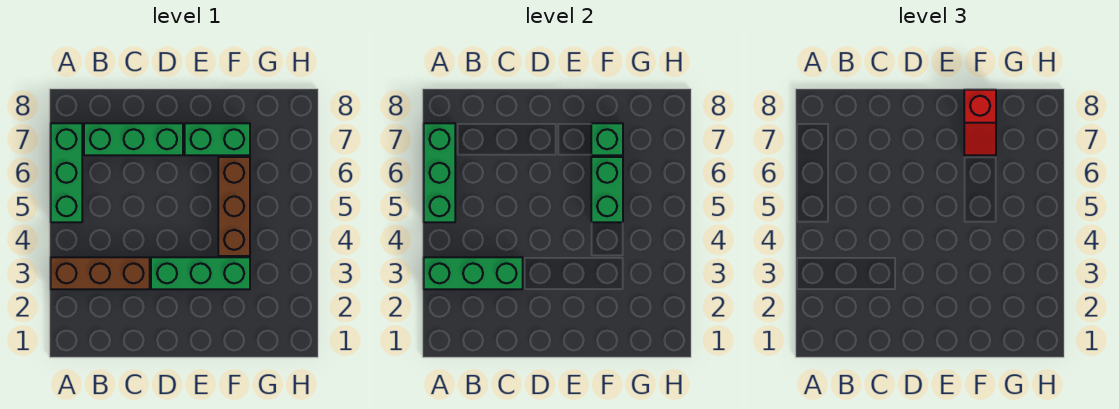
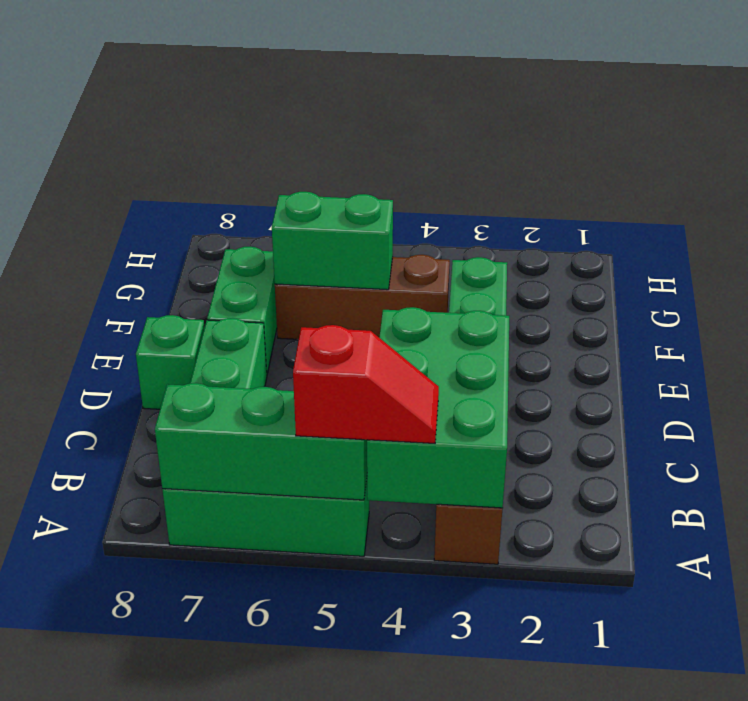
green brick A3:C3 level 2 -> green brick A3:C4 level 2
green brick F7 level 2 -> green brick D8 level 1
red slope F7:F8 level 3 top 8 -> red slope A4:A5 level 3 top 5

